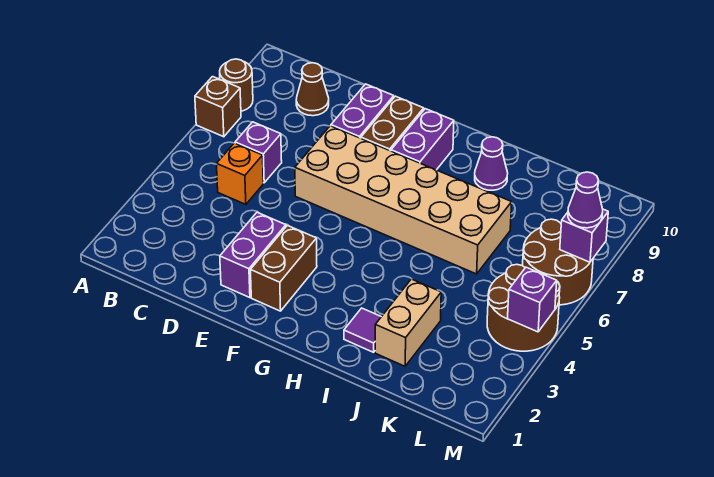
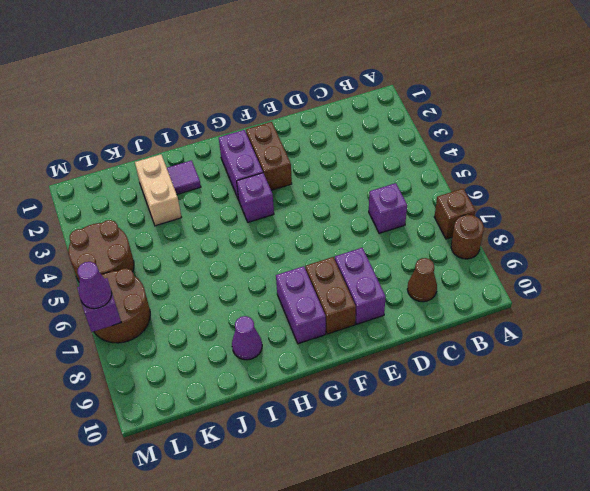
orange brick C5 level 1 -> none
purple brick E2:E3 level 1 -> purple brick G2:G3 level 1
tan brick E6:J7 level 1 -> none
purple brick M4 level 2 -> purple brick G4 level 1

